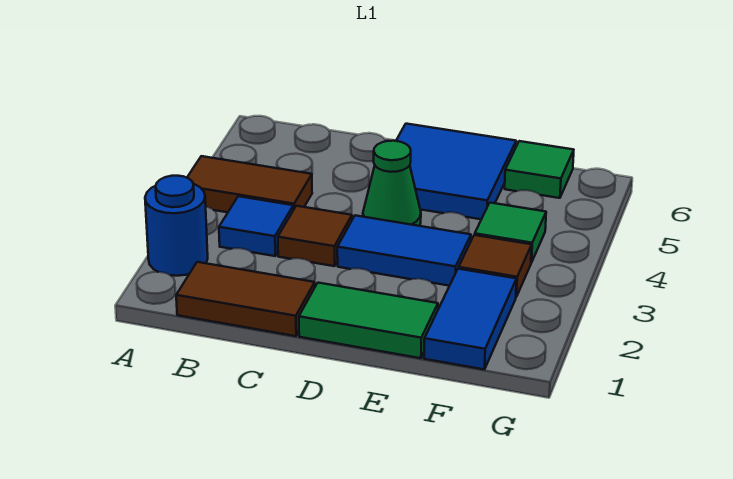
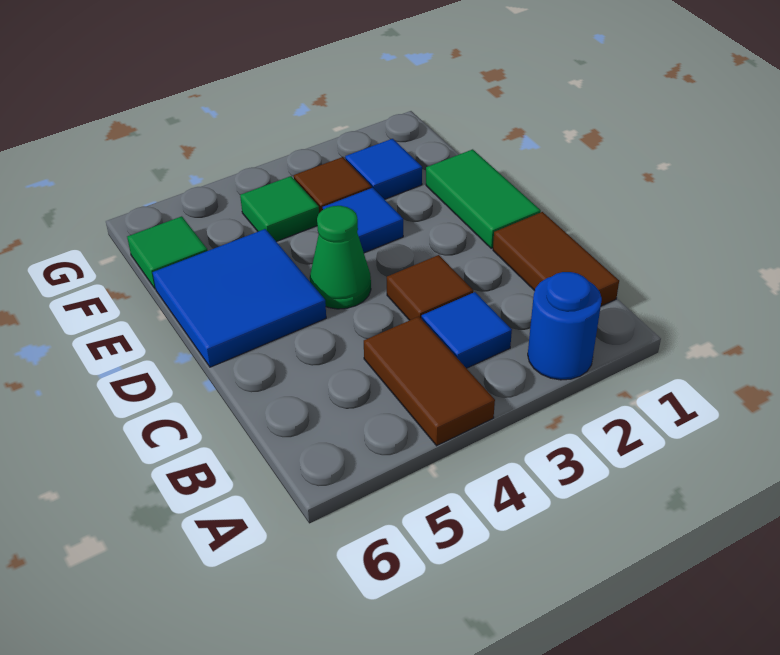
blue tile D3:E3 level 1 -> blue tile E3 level 1
blue tile F1:F2 level 1 -> blue tile F2 level 1

